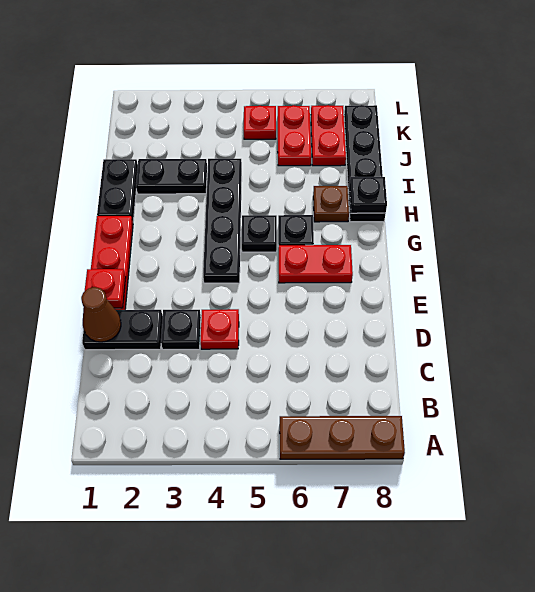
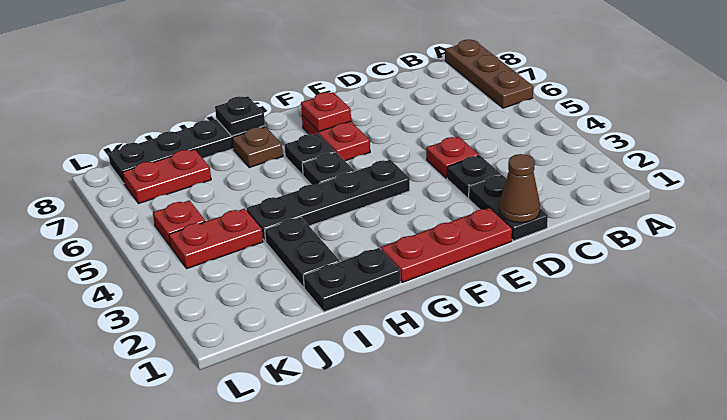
red plate E1 level 2 -> red plate F7 level 2
red plate J6:K6 level 1 -> red plate J4:K4 level 1

